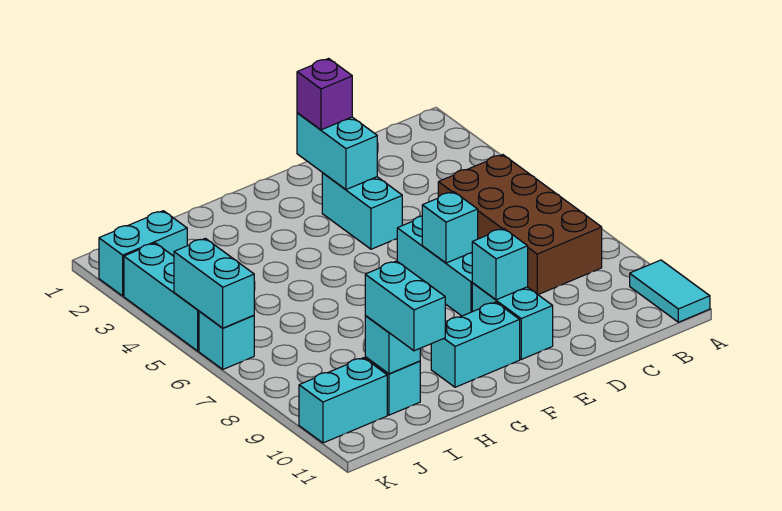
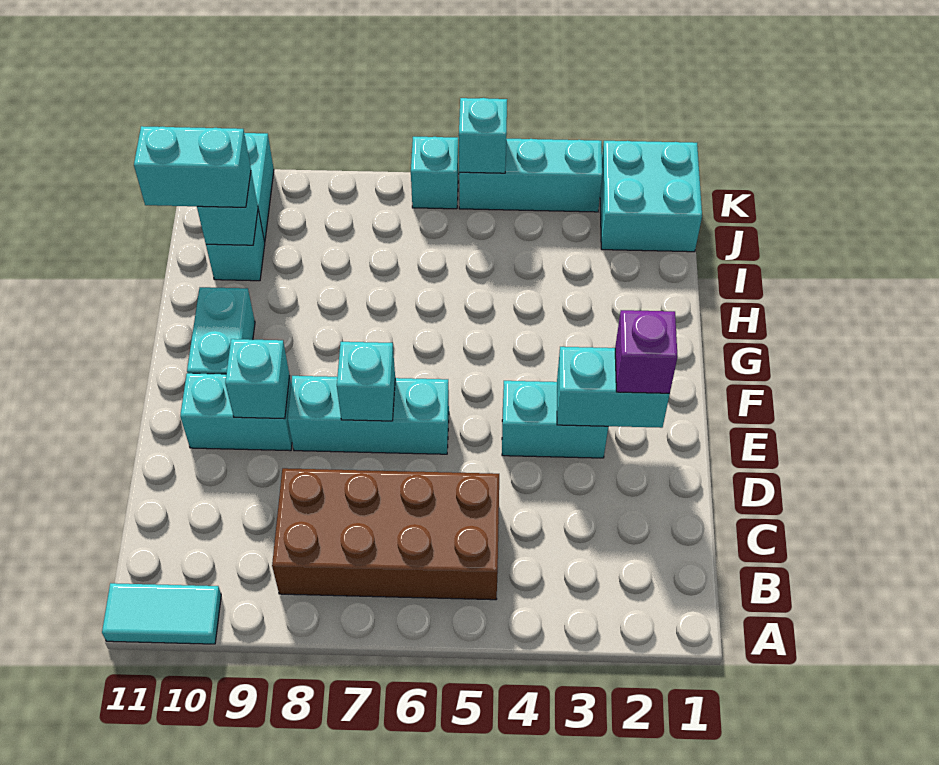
cyan brick J2:K2 level 1 -> cyan brick J1:K2 level 1
cyan brick K5:K6 level 2 -> cyan brick K5 level 2

